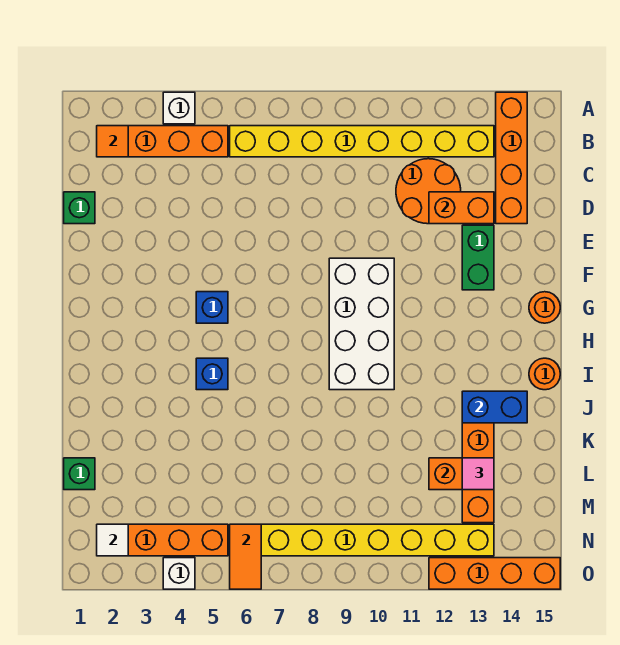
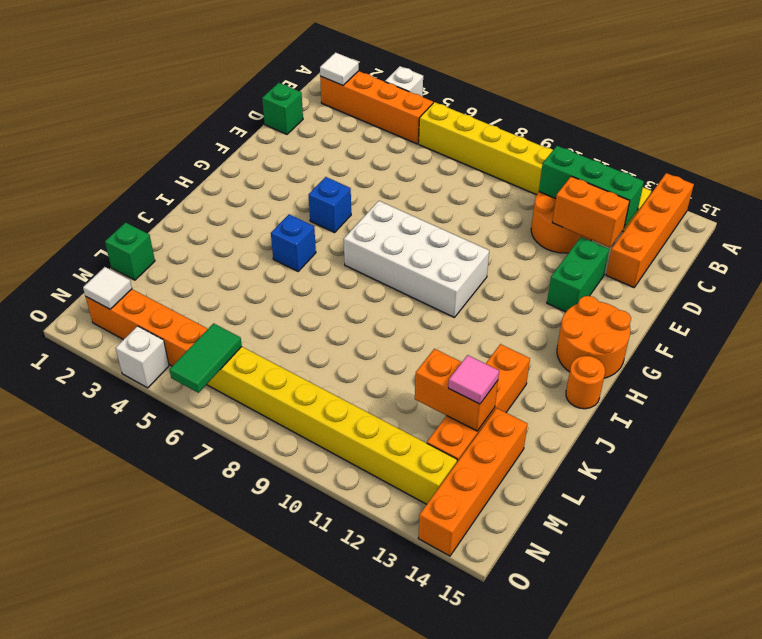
orange tile B2 level 2 -> white tile B2 level 2
none -> green brick C11:C13 level 2
white brick F9:I10 level 1 -> white brick G7:H10 level 1
orange round brick G15 level 1 -> orange round brick G14:H15 level 1
blue brick J13:J14 level 2 -> none
orange tile N6:O6 level 2 -> green tile N6:O6 level 2
orange brick O12:O15 level 1 -> orange brick L14:O14 level 1

